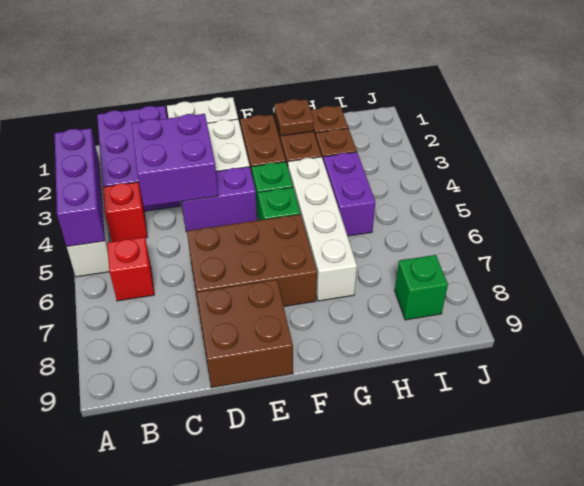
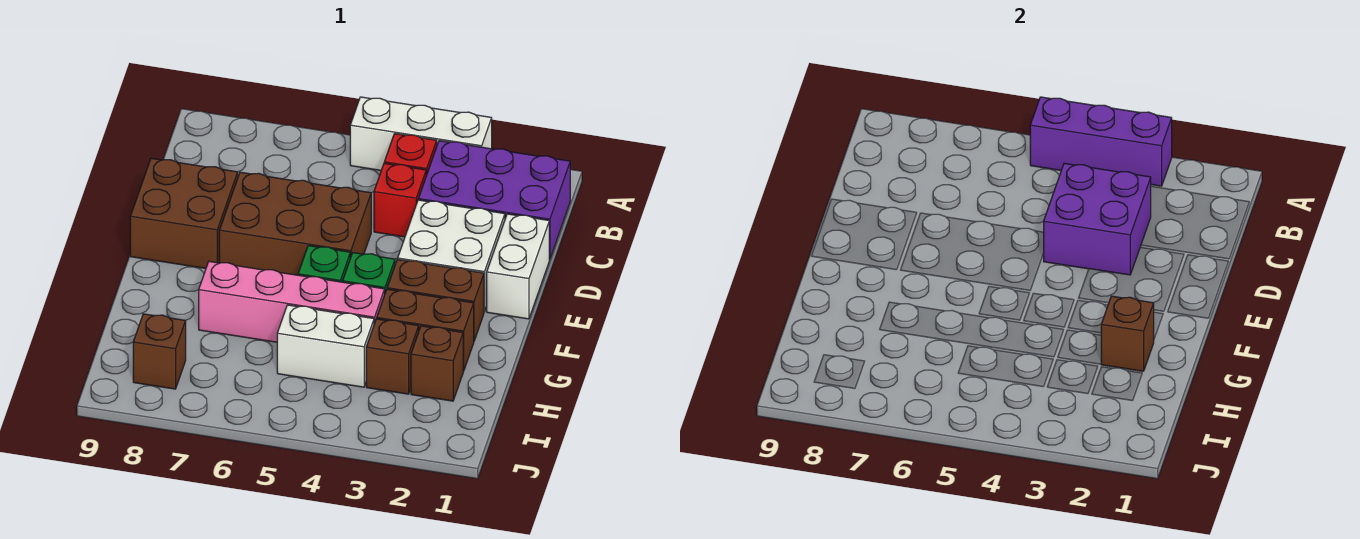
red brick B6 level 1 -> red brick C4 level 1
purple brick D4:E4 level 1 -> none
brown brick D6:F7 level 1 -> brown brick D5:E7 level 1
brown plate G2 level 2 -> brown brick G2 level 2
white brick G4:G7 level 1 -> pink brick G4:G7 level 1
purple brick H4:H5 level 1 -> white brick H4:H5 level 1
green brick I8 level 1 -> brown brick I8 level 1

